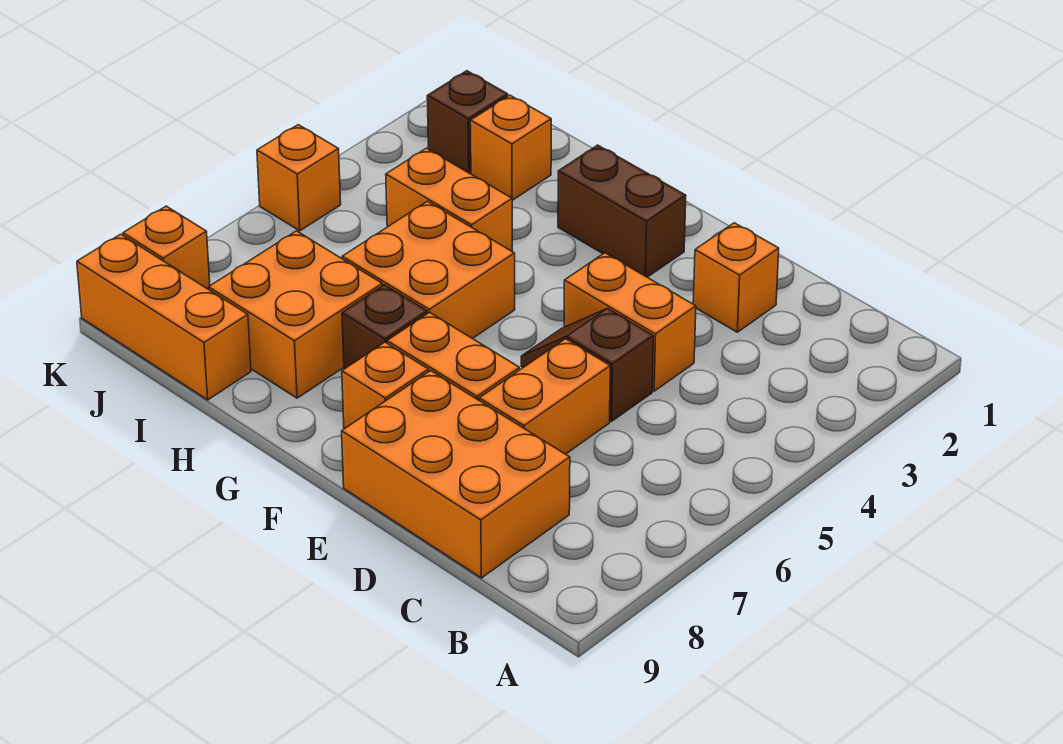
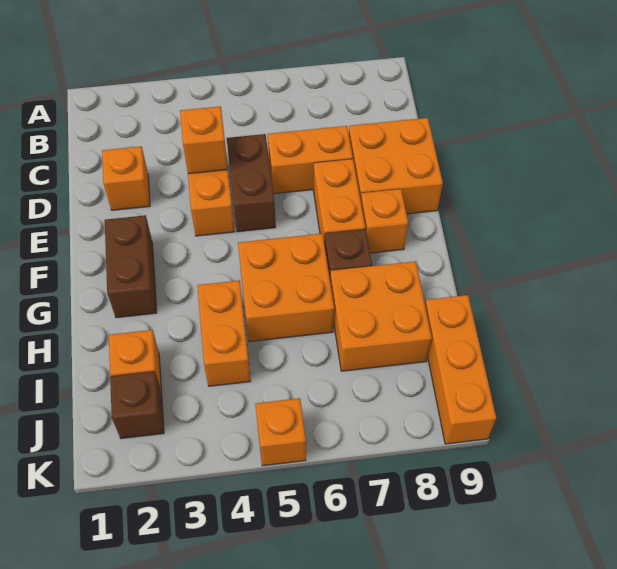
orange brick C8:E9 level 1 -> orange brick D8:E9 level 1
brown slope D5:E5 level 1 top D -> brown brick D5:E5 level 1
orange brick K8 level 1 -> orange brick D4 level 2

